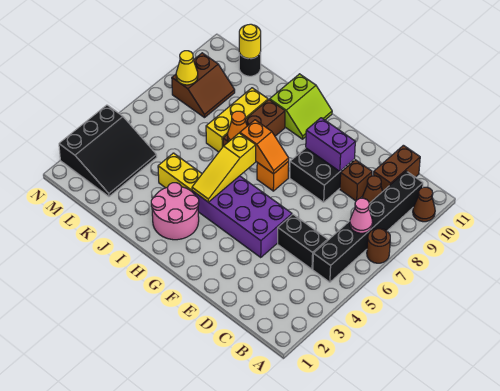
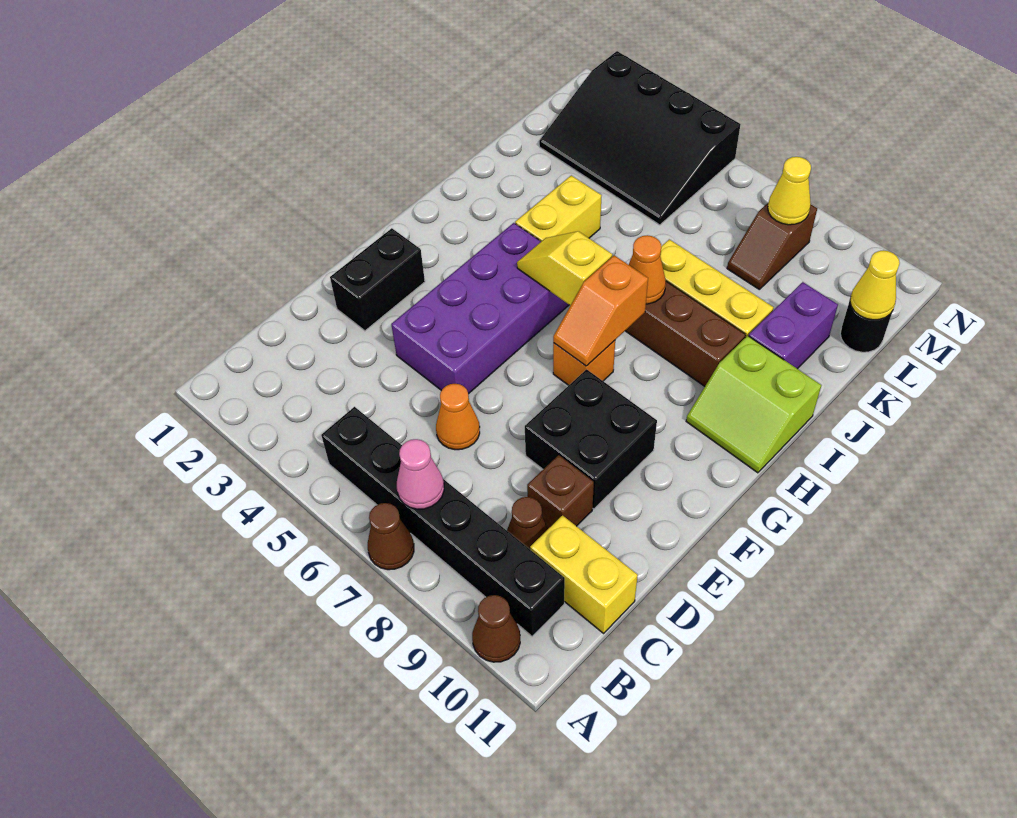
brown round brick A7 level 1 -> brown cone A7 level 1
black brick C5:D5 level 1 -> black brick E2:F2 level 1
brown brick C10:C11 level 1 -> yellow brick C10:C11 level 1
none -> orange cone D6 level 1
purple brick E9:F9 level 2 -> purple brick J10:K10 level 1
pink round brick H2:I3 level 1 -> none
yellow slope H4:H6 level 2 top 6 -> yellow slope H5:H6 level 2 top 6
black slope L2:N4 level 1 top N -> black slope L2:N5 level 1 top N
brown slope L8:M9 level 1 top M -> brown slope L8:M8 level 1 top M
yellow round brick L11 level 2 -> yellow cone L11 level 2

